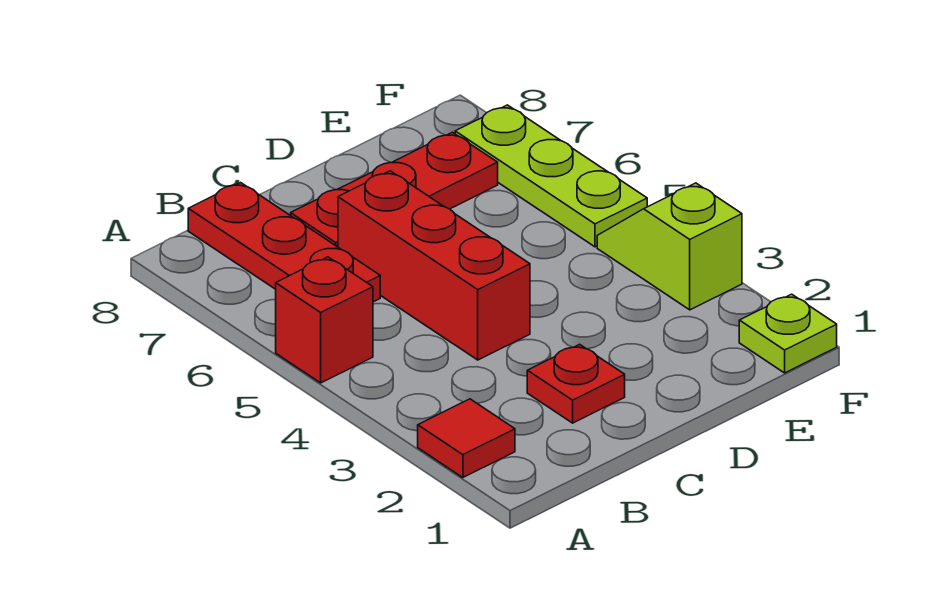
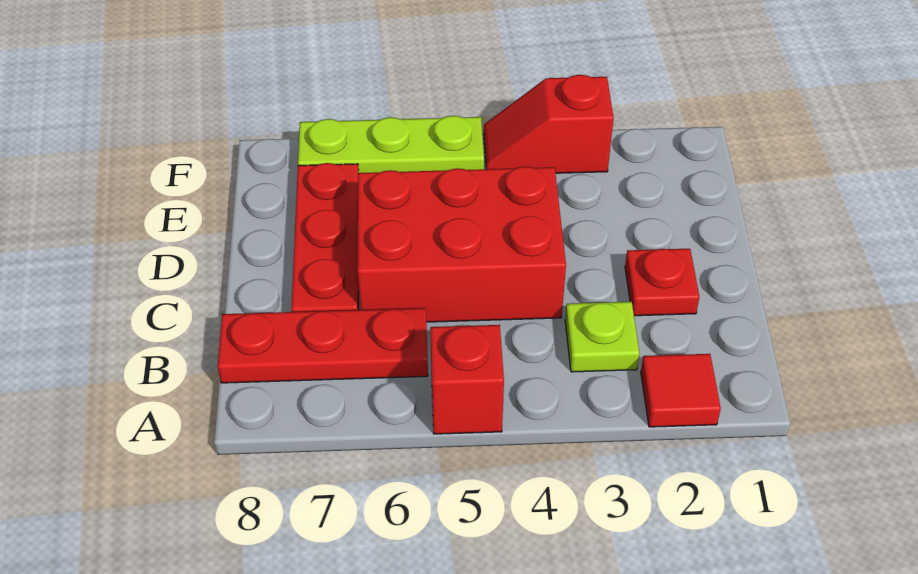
red brick C4:C6 level 1 -> red brick C4:D6 level 1
lime plate F1 level 1 -> lime plate B3 level 1
lime slope F3:F4 level 1 top 3 -> red slope F3:F4 level 1 top 3

